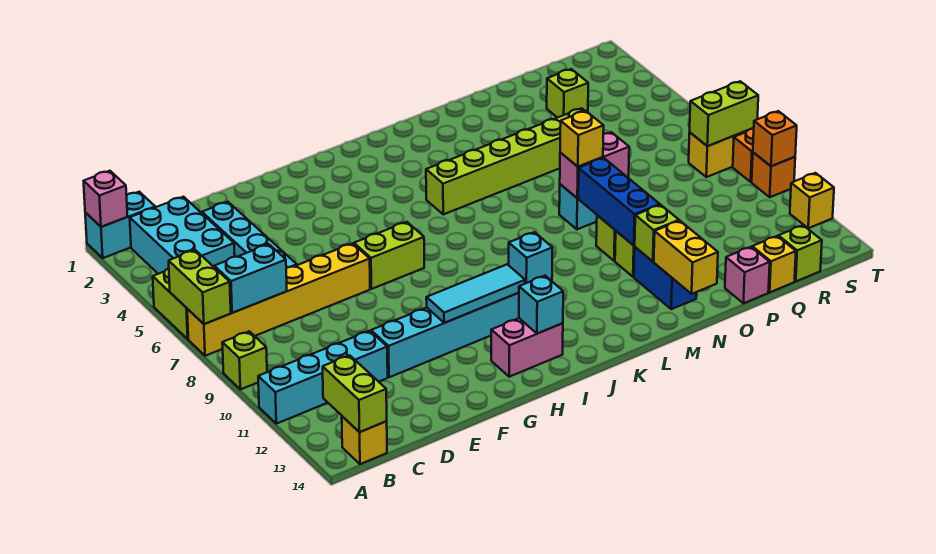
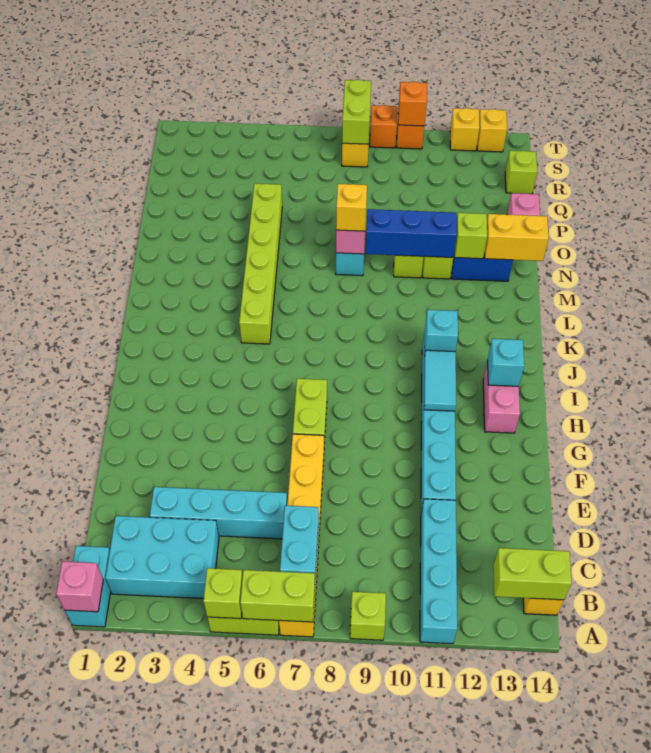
cyan tile G11:I11 level 2 -> cyan tile H11:I11 level 2
lime brick Q3 level 1 -> lime brick A5 level 2
yellow brick Q14 level 1 -> yellow brick T13 level 1

